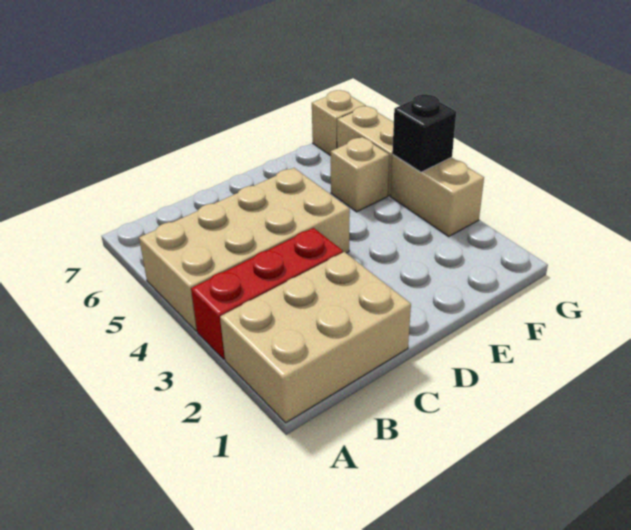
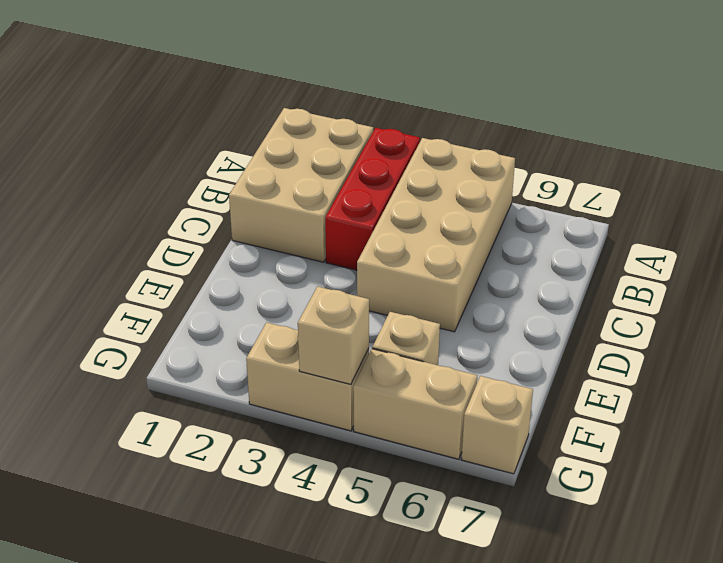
black brick G4 level 2 -> tan brick G4 level 2

